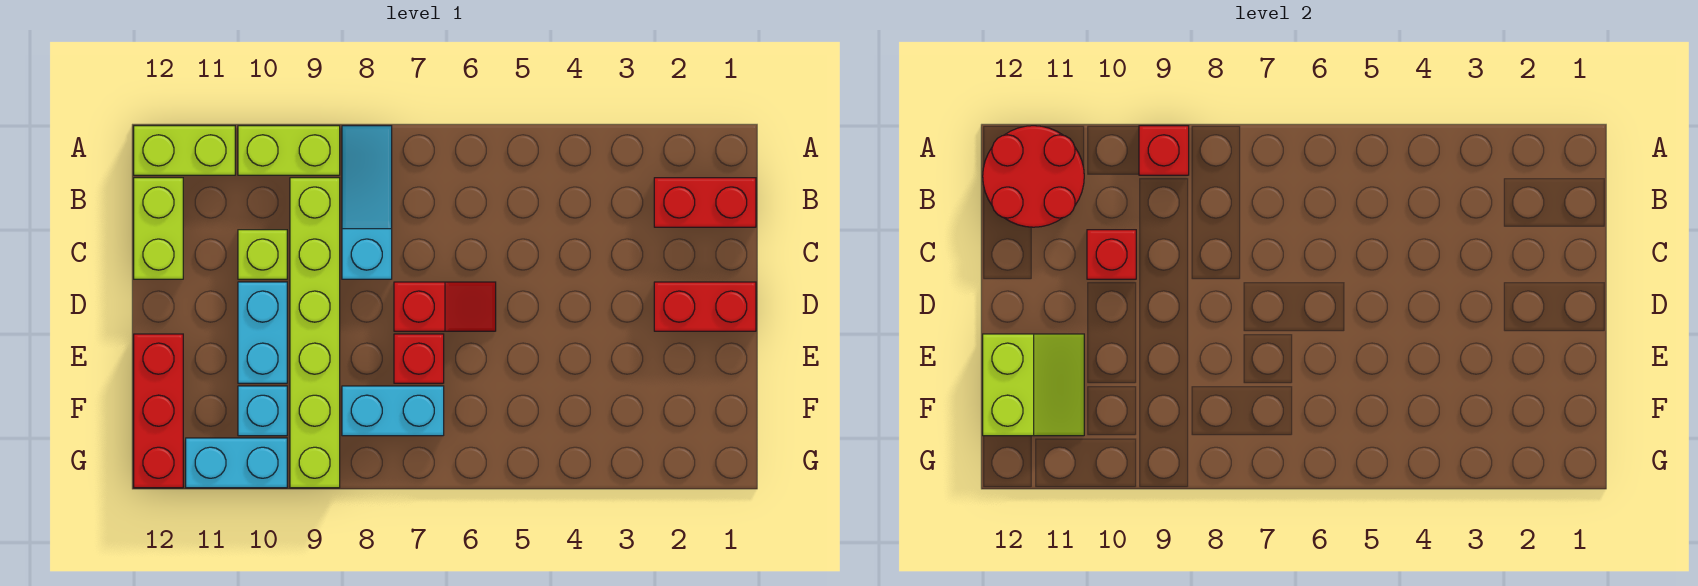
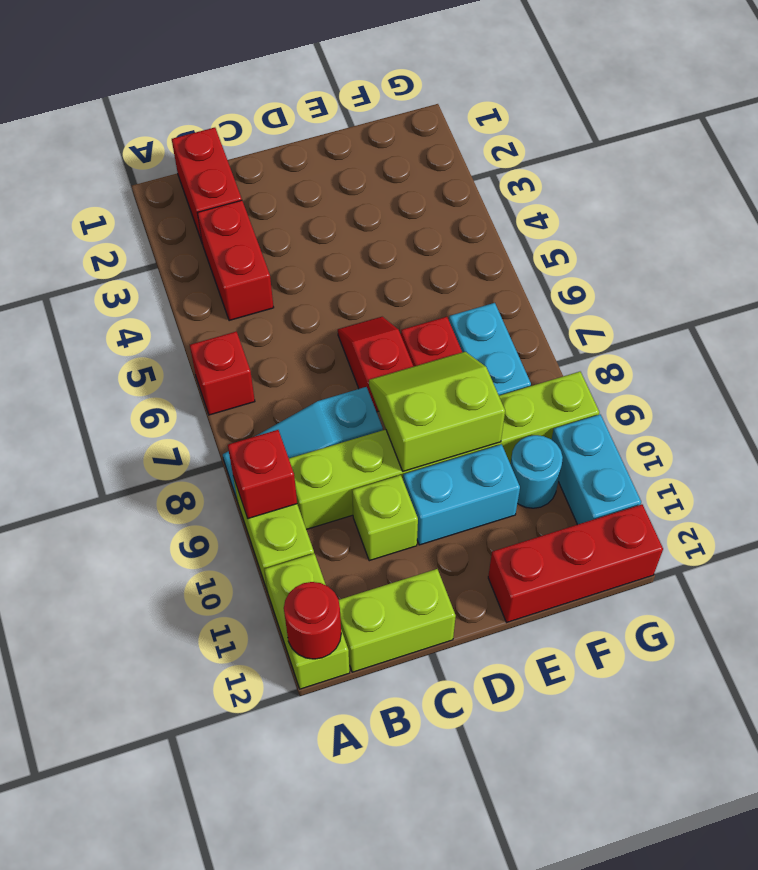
red round brick A11:B12 level 2 -> red round brick A12 level 2
red brick C10 level 2 -> red brick A6 level 1
red brick D1:D2 level 1 -> red brick B3:B4 level 1
lime slope E11:F12 level 2 top 12 -> lime slope D8:E9 level 2 top 9
cyan brick F10 level 1 -> cyan round brick F10 level 1

